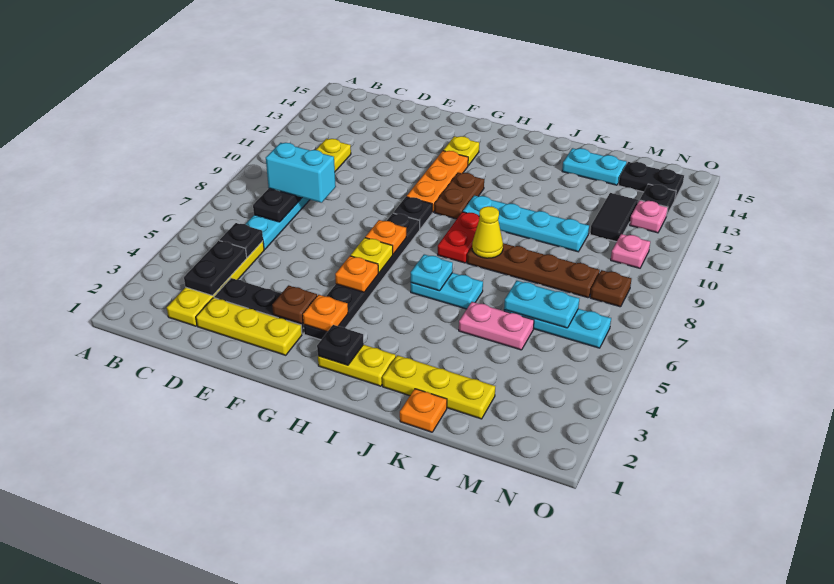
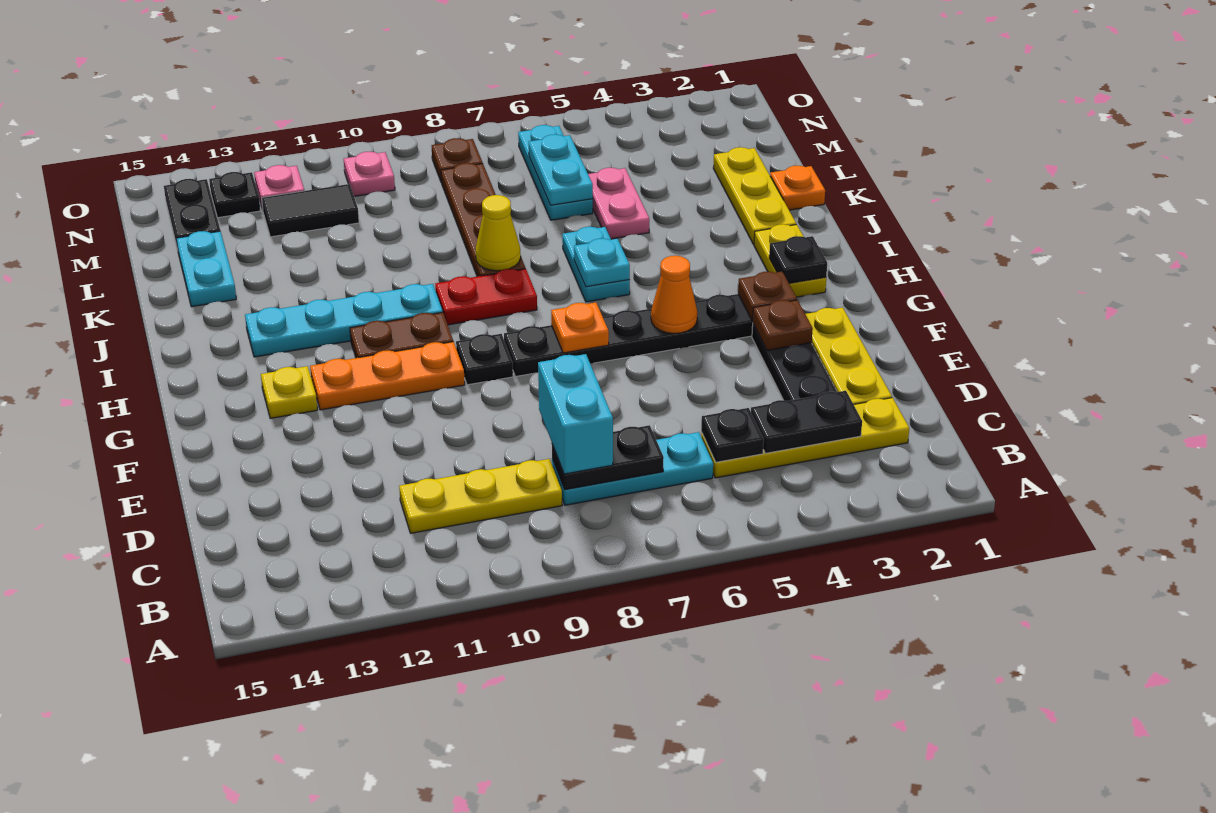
orange plate G3 level 2 -> brown plate G3 level 2
orange plate G5 level 2 -> orange cone G5 level 2
yellow plate G6 level 2 -> none
cyan plate I10:L10 level 1 -> cyan plate I10:I13 level 1

